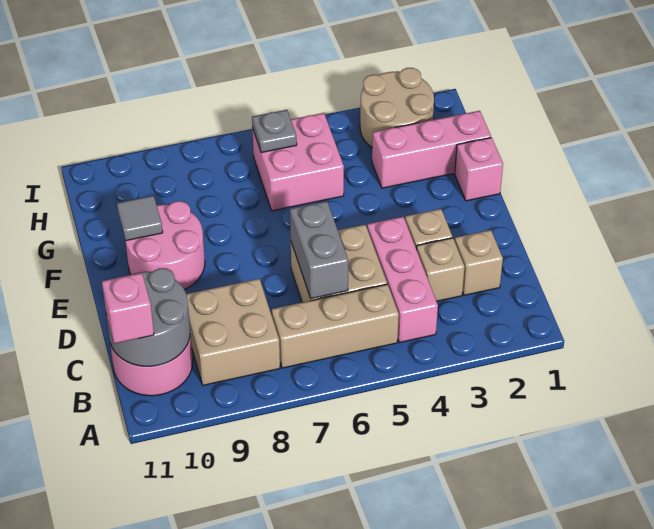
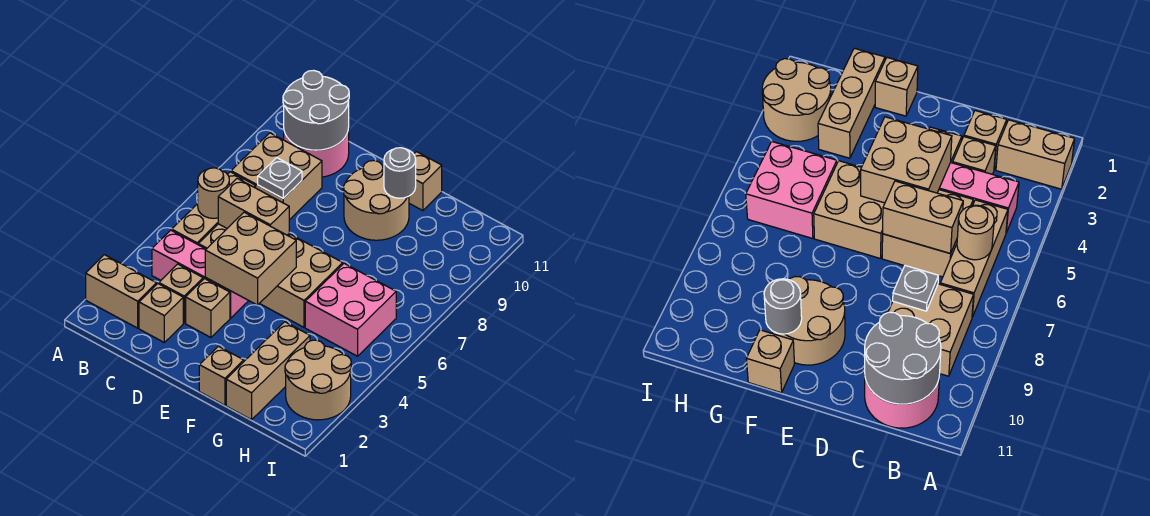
none -> tan brick A2:B2 level 1
none -> tan round brick B6 level 2
pink brick B11 level 3 -> none
grey brick C6:D6 level 2 -> tan brick C6:D6 level 2
none -> tan brick D4:E5 level 2
none -> tan brick E5:F6 level 1
pink round brick E9:F10 level 1 -> tan round brick E9:F10 level 1
pink brick F1 level 1 -> tan brick F1 level 1
grey tile F10 level 2 -> grey round brick F10 level 2
none -> tan brick F11 level 1
pink brick G1:G3 level 1 -> tan brick G1:G3 level 1
grey plate H6 level 2 -> grey plate C8 level 2

